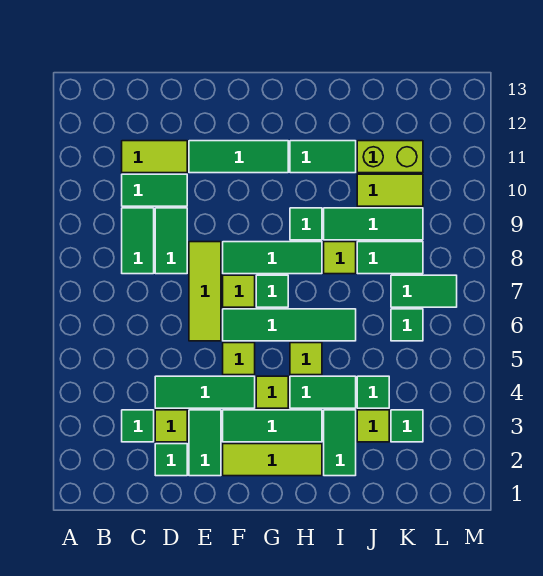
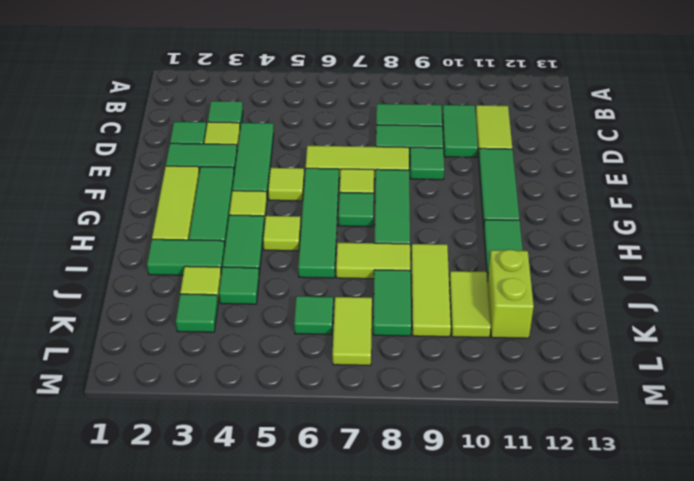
green tile H9 level 1 -> green tile E9 level 1
lime tile I8 level 1 -> lime tile I7:I8 level 1
green tile I9:K9 level 1 -> lime tile I9:K9 level 1
green tile K7:L7 level 1 -> lime tile K7:L7 level 1

